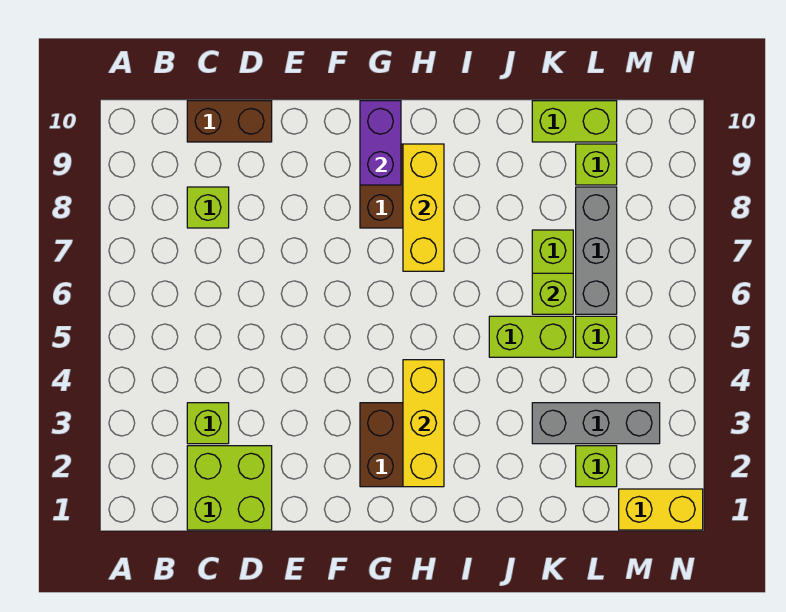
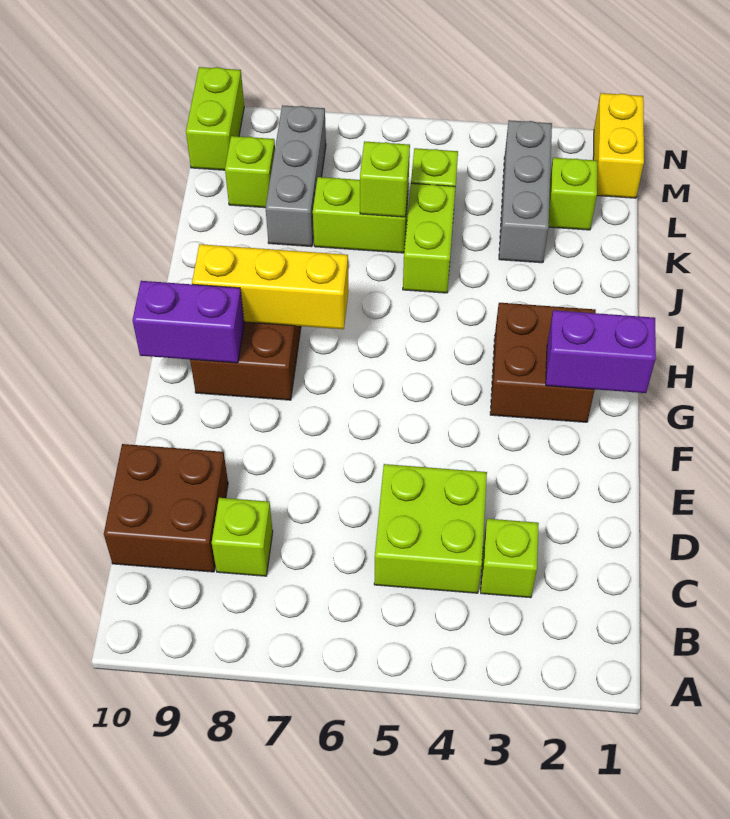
lime brick C1:D2 level 1 -> lime brick C4:D5 level 1
brown brick C10:D10 level 1 -> brown brick C9:D10 level 1
none -> purple brick G1:G2 level 2
yellow brick H2:H4 level 2 -> none
lime brick K10:L10 level 1 -> lime brick M10:N10 level 1
grey brick L6:L8 level 1 -> grey brick K8:M8 level 1

